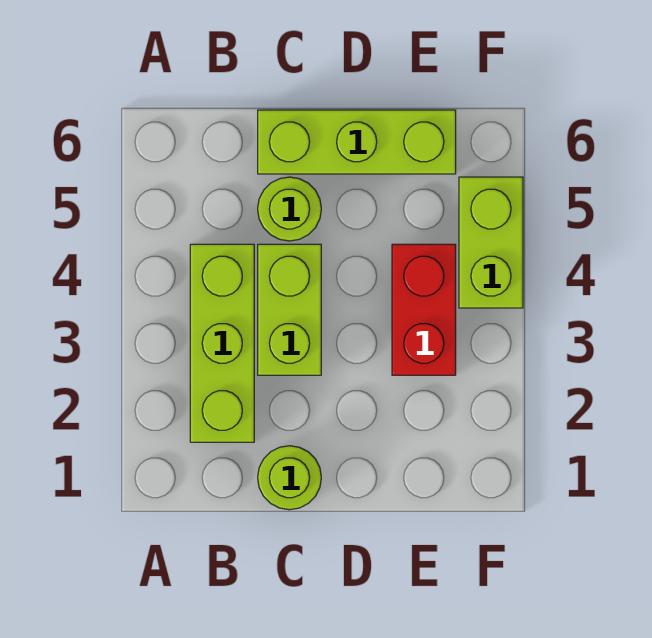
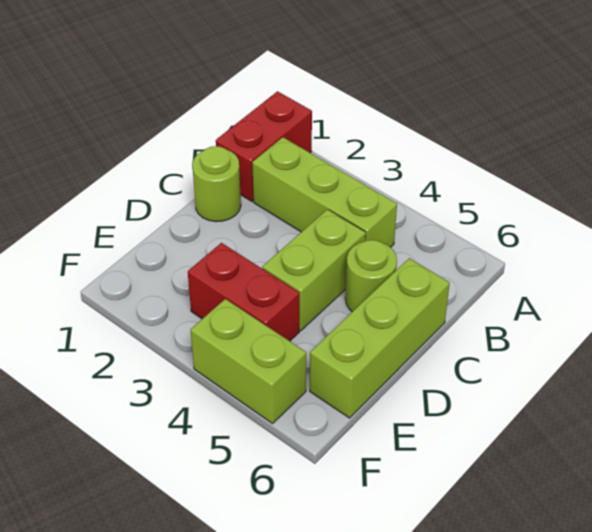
none -> red brick A1:B1 level 1
lime brick C3:C4 level 1 -> lime brick C4:D4 level 1

